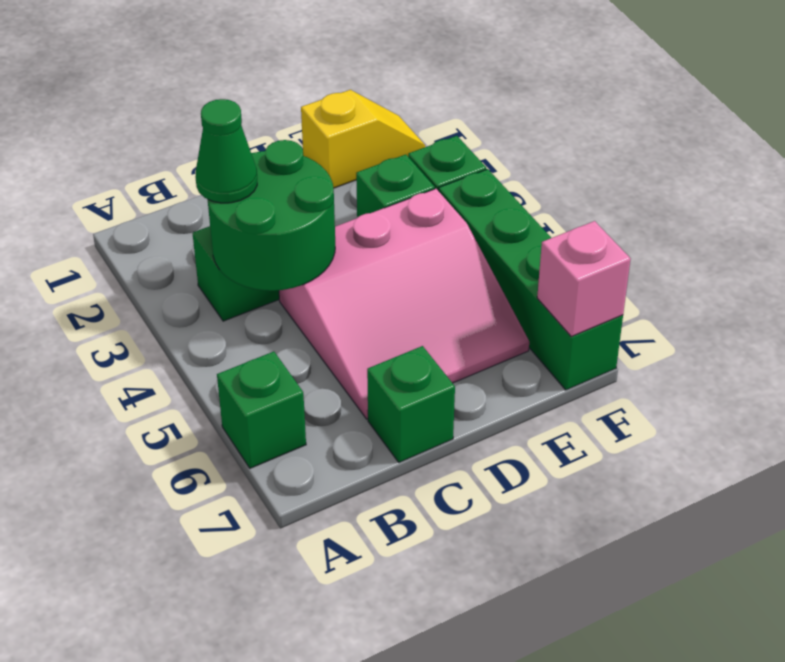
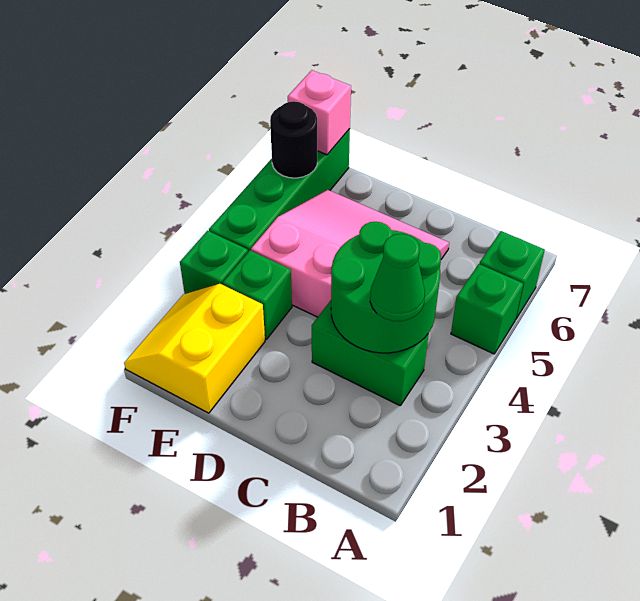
green brick C7 level 1 -> green brick A5 level 1
yellow slope E1:F1 level 1 top E -> yellow slope E1:F2 level 1 top E
none -> black round brick F6 level 2

